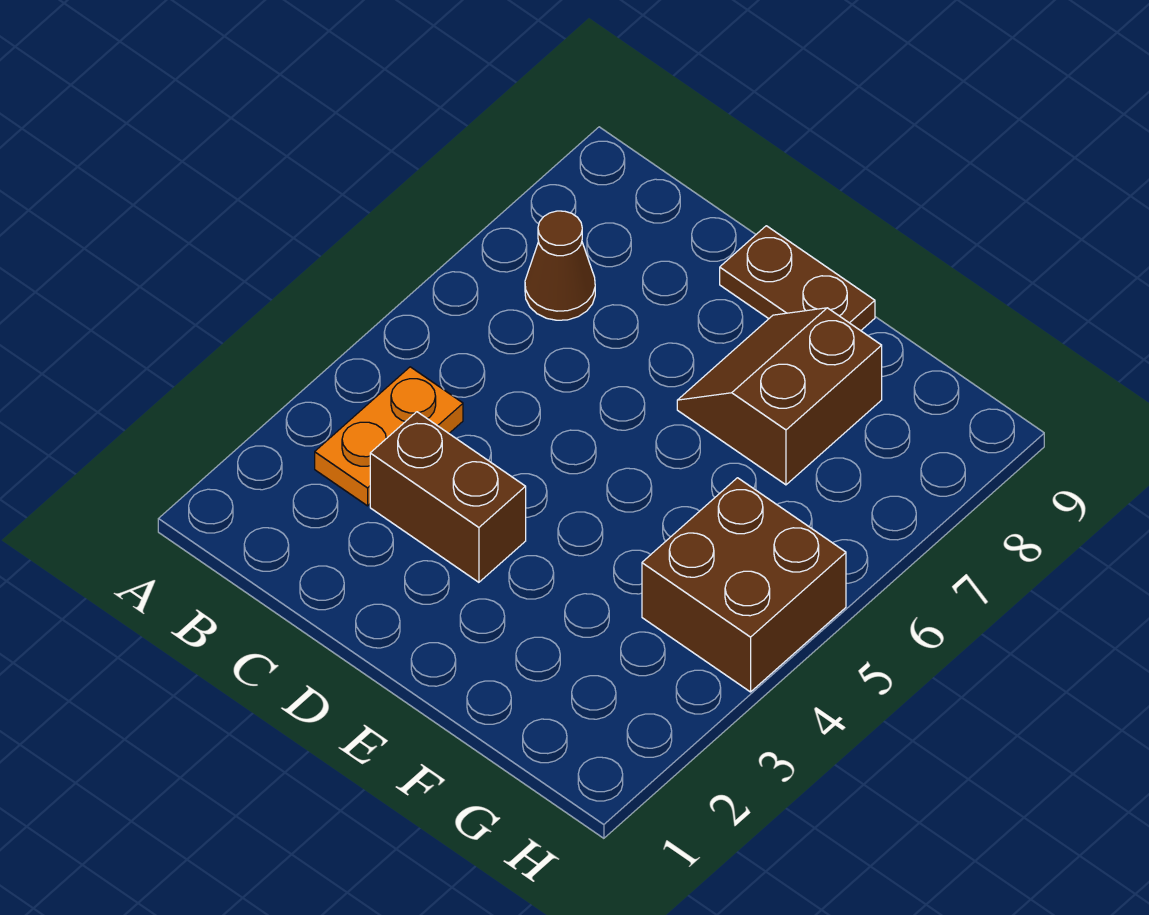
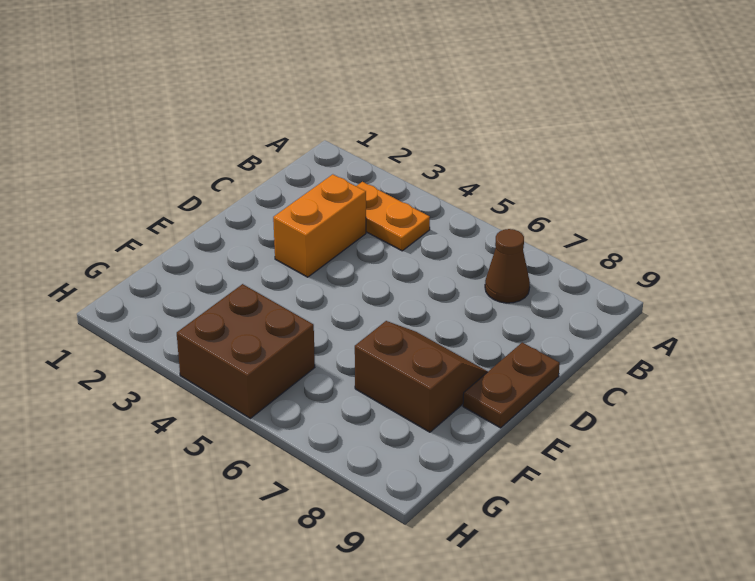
brown brick C3:D3 level 1 -> orange brick C3:D3 level 1

